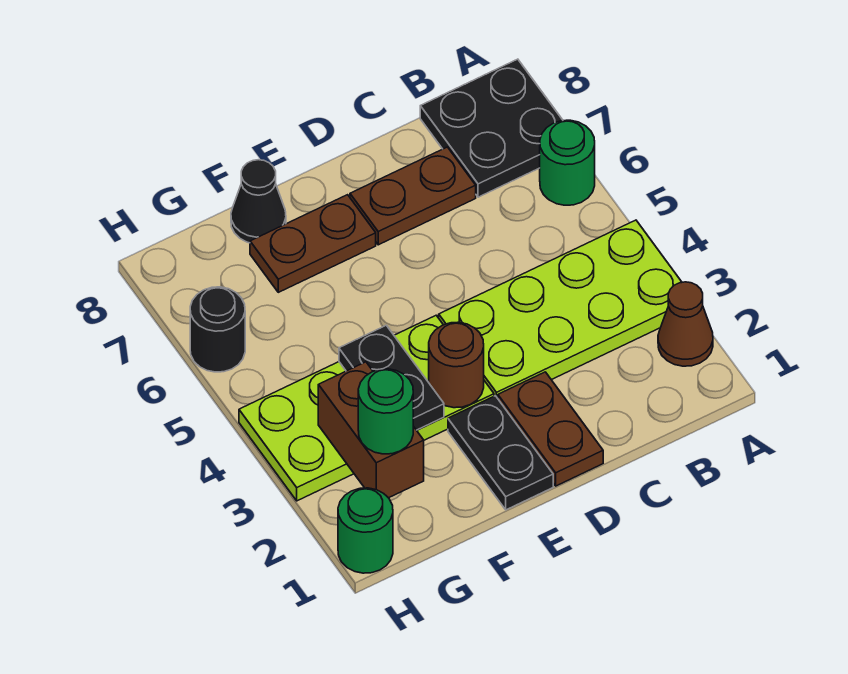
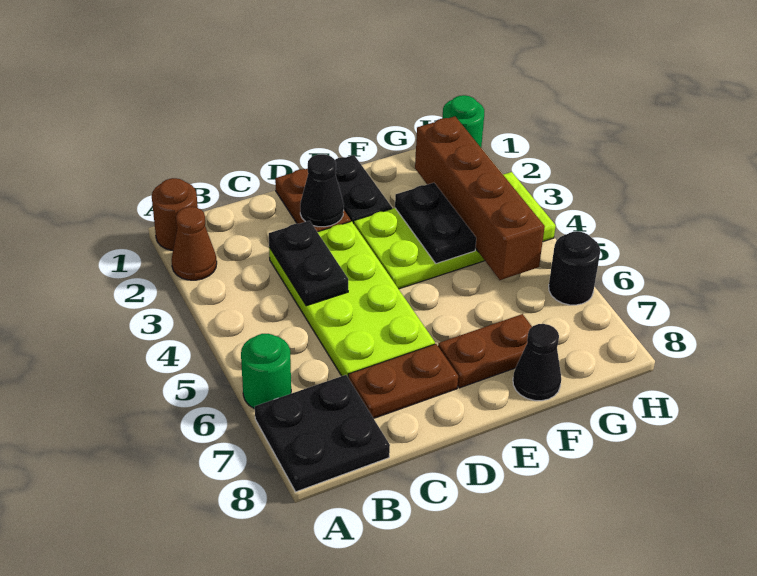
lime plate A3:D4 level 1 -> lime plate C3:D6 level 1
none -> black plate C3:C4 level 2
none -> black cone D2 level 2
brown round brick E3 level 2 -> brown round brick A1 level 1
brown brick G2:G3 level 2 -> brown brick G2:G5 level 2
green round brick G2 level 3 -> none

